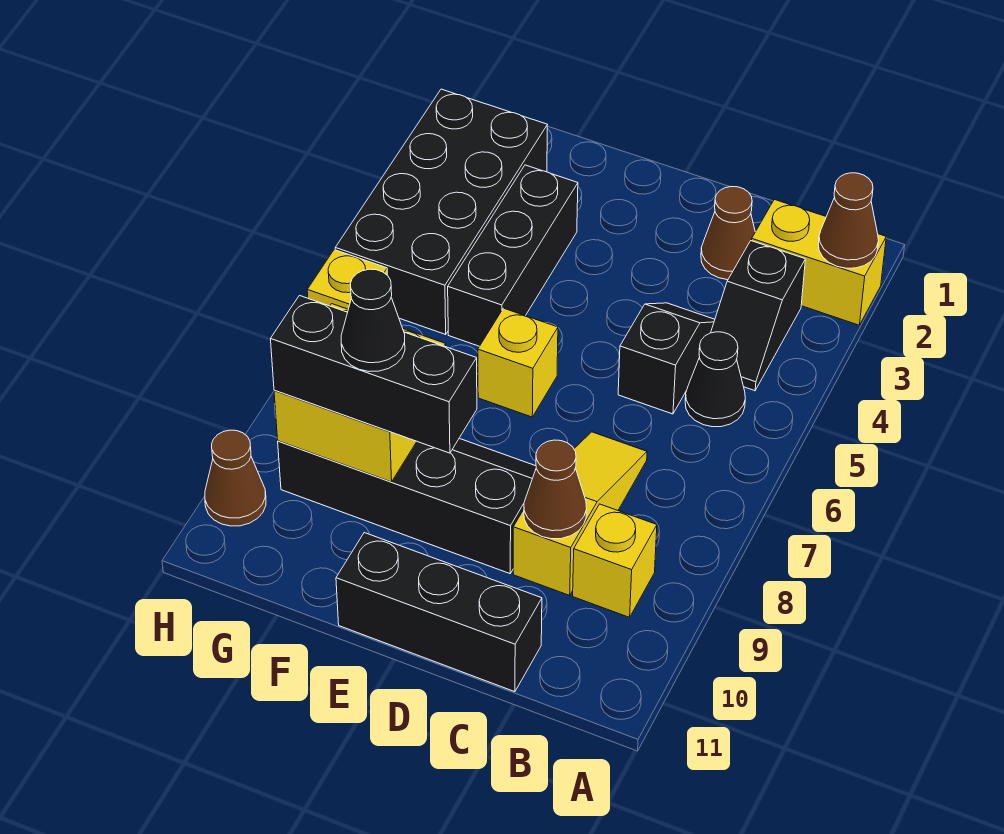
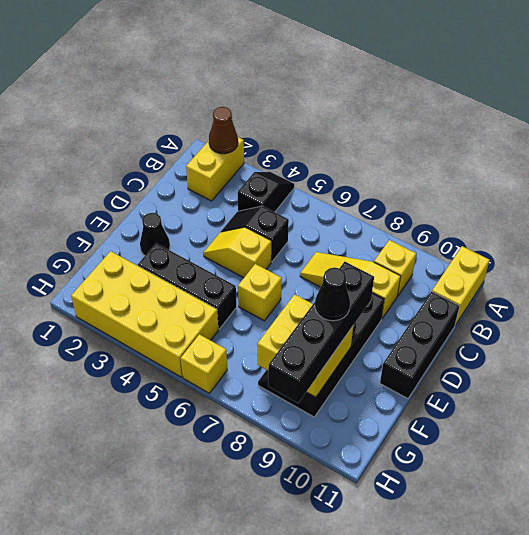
none -> yellow brick A11:B11 level 1
black slope B3:B4 level 1 top 3 -> black slope A4:B4 level 1 top B
black cone B5 level 1 -> black cone E2 level 1
brown cone C2 level 1 -> none
brown cone C9 level 2 -> none
none -> yellow slope D4:D5 level 1 top 5
black brick E9:G9 level 3 -> black brick E9:H9 level 3
black brick G2:H5 level 1 -> yellow brick G2:H5 level 1
brown cone H10 level 1 -> none

